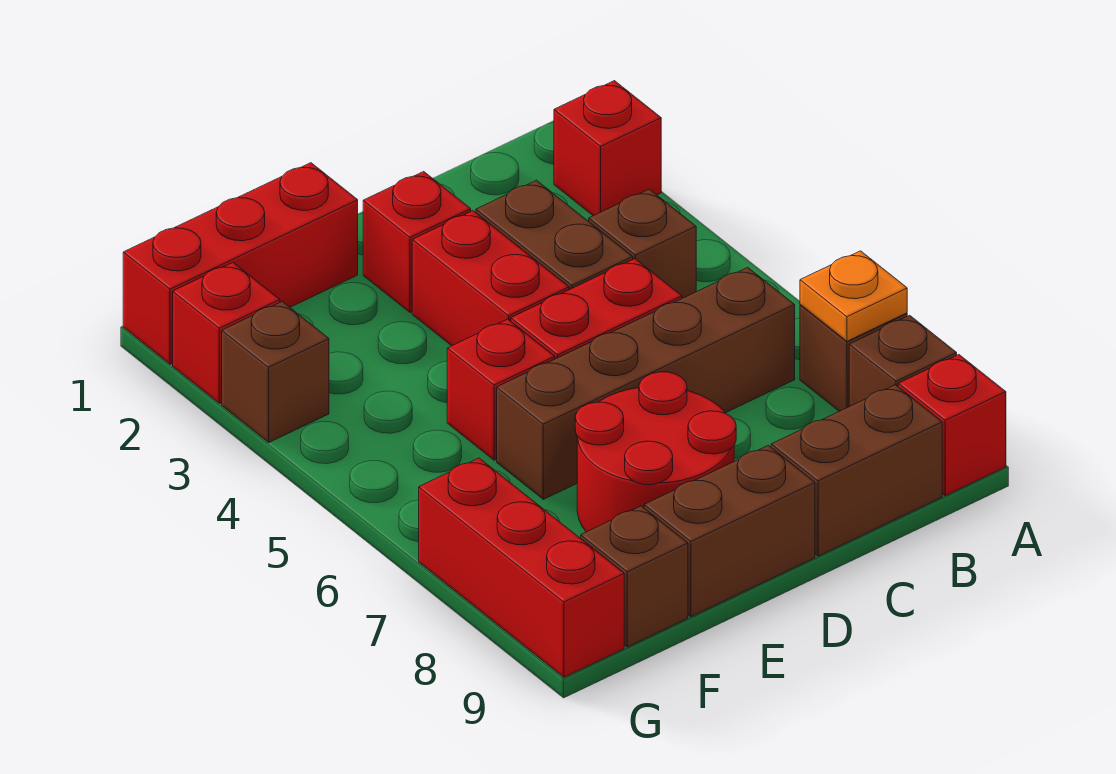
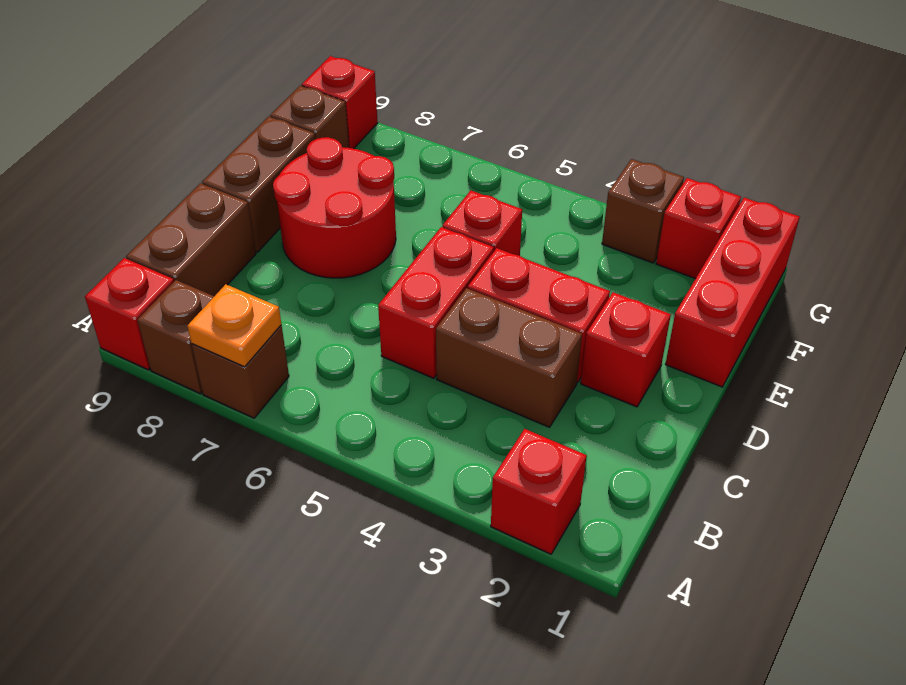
brown brick B4 level 1 -> none
brown brick B6:E6 level 1 -> none
red brick G7:G9 level 1 -> red brick G9 level 1

